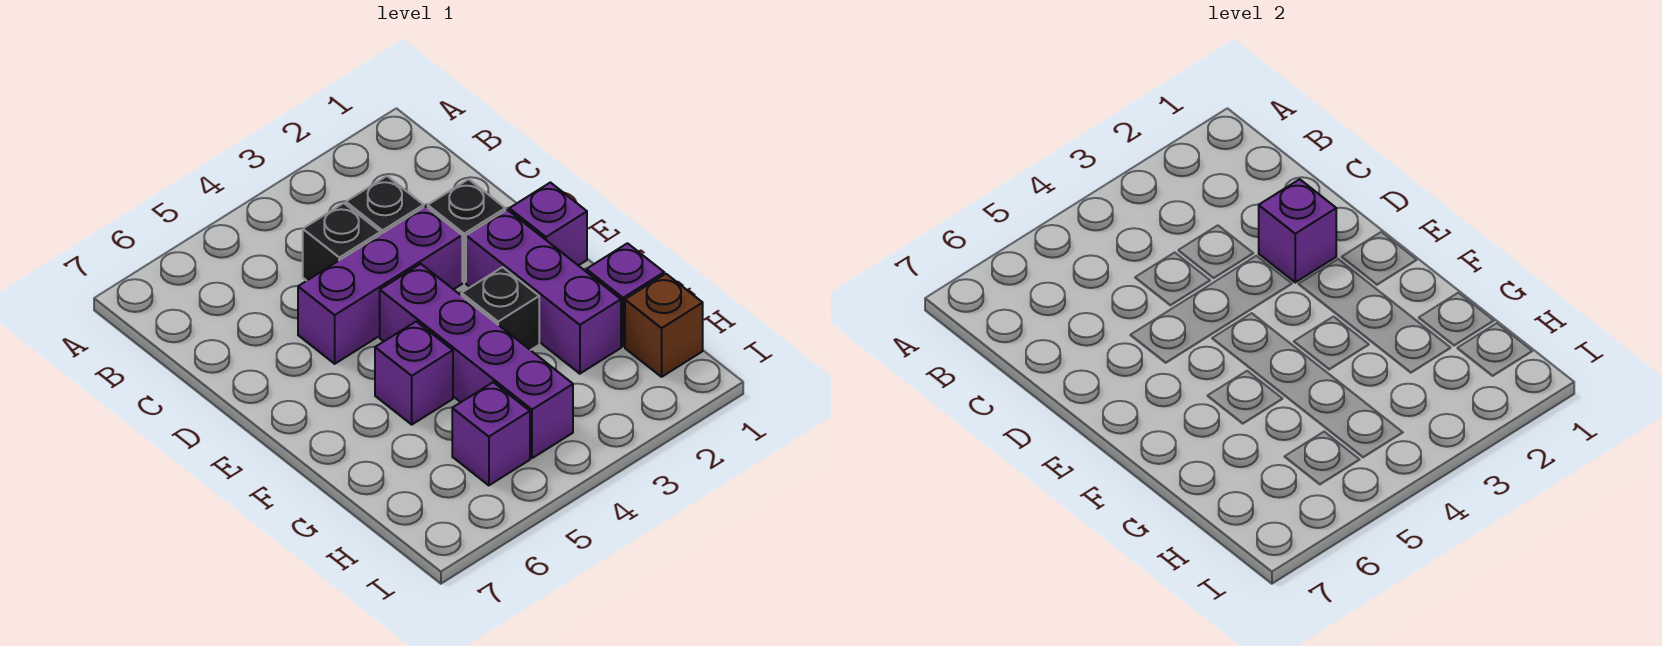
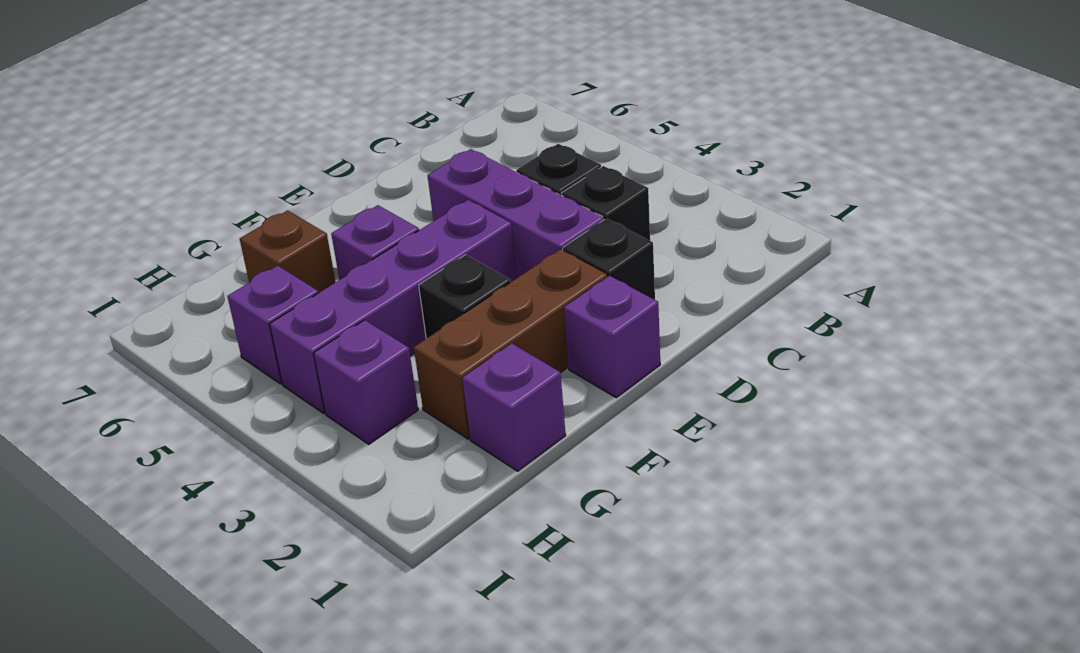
purple brick D2 level 2 -> purple brick H3 level 1
purple brick E2:G2 level 1 -> brown brick E2:G2 level 1
brown brick H1 level 1 -> brown brick G6 level 1

